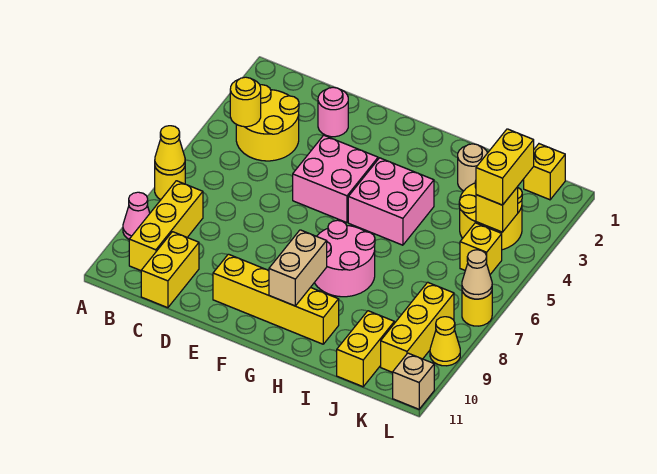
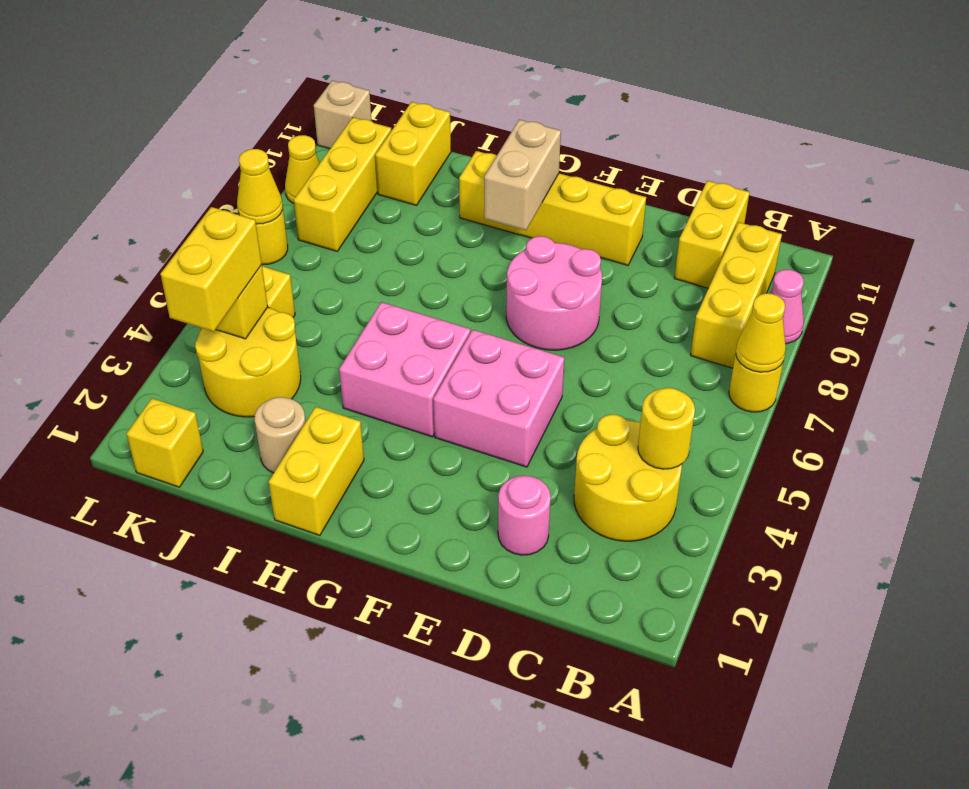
pink round brick G7:H8 level 1 -> pink round brick E7:F8 level 1
none -> yellow brick H1:H2 level 1
tan cone L7 level 2 -> yellow cone L7 level 2

